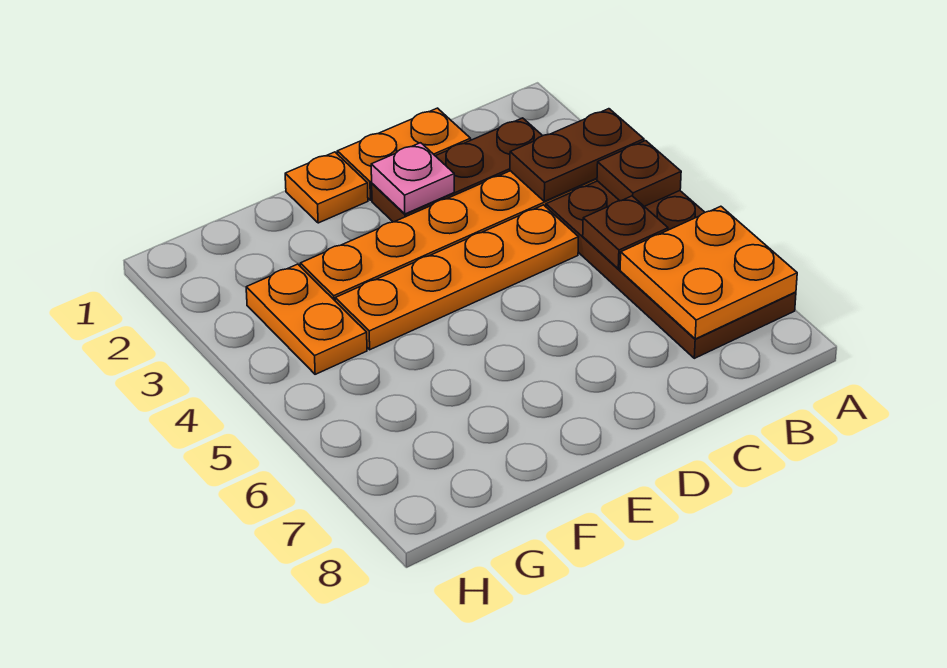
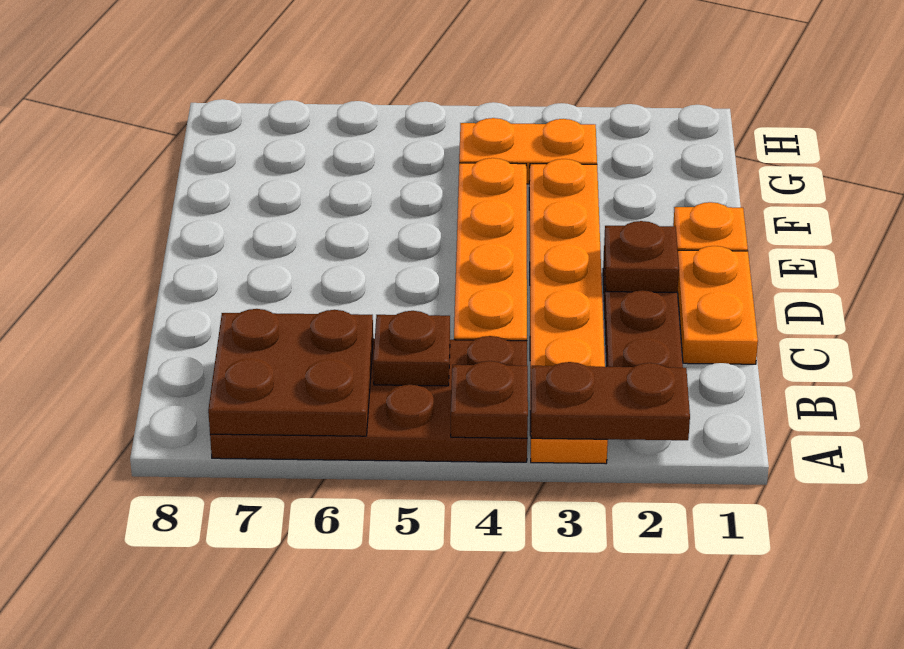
brown plate A3:B3 level 2 -> brown plate A2:A3 level 2
orange plate A6:B7 level 2 -> brown plate A6:B7 level 2
pink plate D2 level 2 -> brown plate D2 level 2

